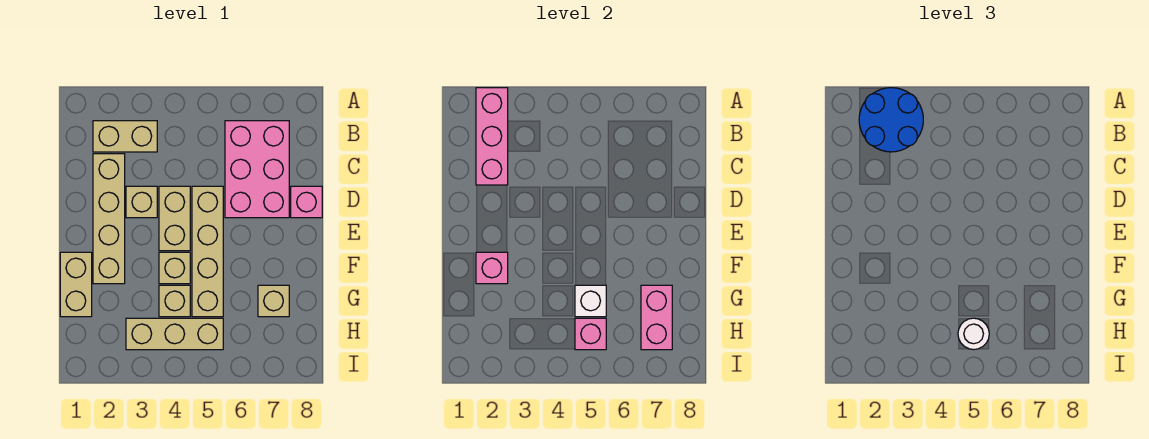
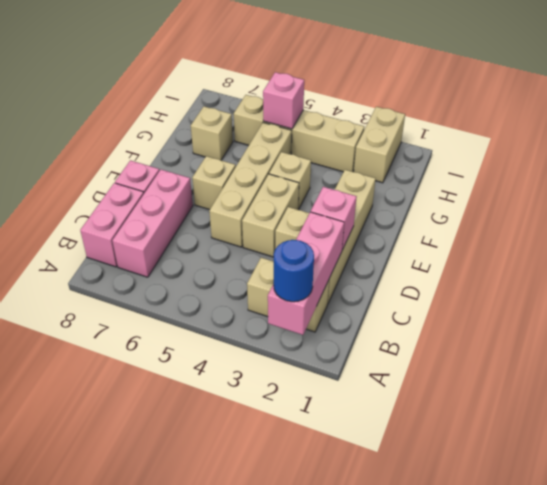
blue round brick A2:B3 level 3 -> blue round brick A2 level 3
pink brick B6:D7 level 1 -> pink brick B7:D7 level 1
tan brick F1:G1 level 1 -> tan brick H2:I2 level 1
pink brick F2 level 2 -> pink brick D2 level 2
tan brick G4 level 1 -> tan brick E6 level 1
white brick G5 level 2 -> none
pink brick G7:H7 level 2 -> pink brick B8:C8 level 1
tan brick H3:H5 level 1 -> tan brick H3:H6 level 1
white round brick H5 level 3 -> none

